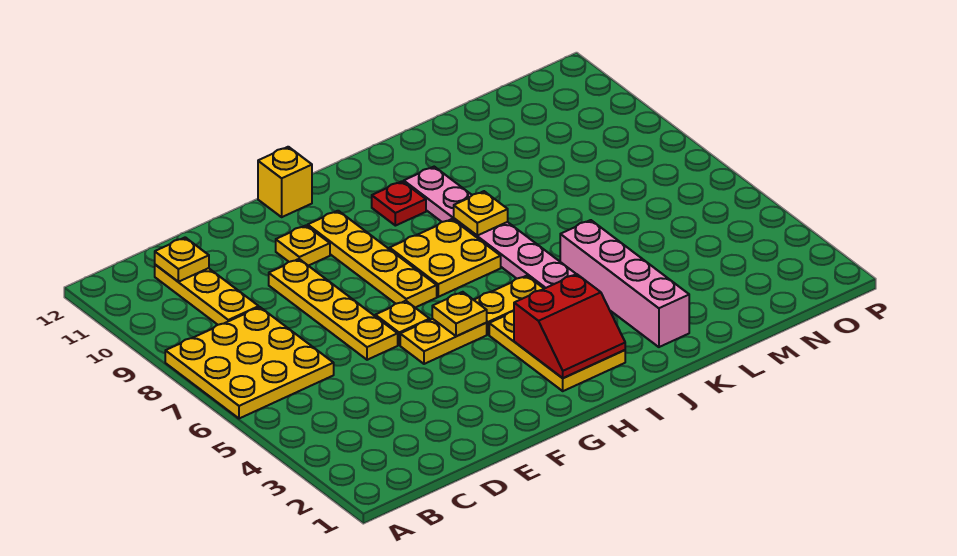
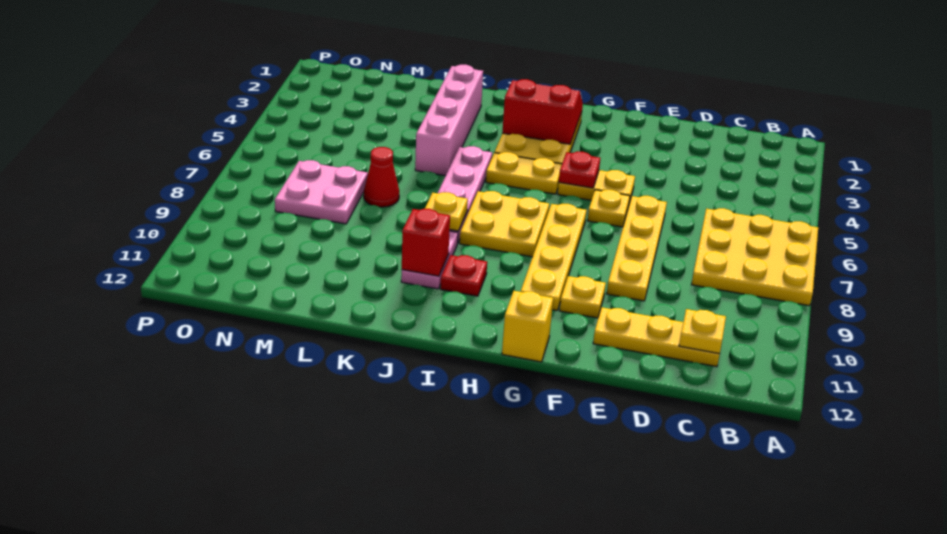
yellow plate C9:C11 level 1 -> yellow plate C11:E11 level 1
yellow plate G5 level 2 -> red plate G5 level 2
none -> red brick J10 level 2
none -> red cone L7 level 1
none -> pink plate M7:N8 level 1

